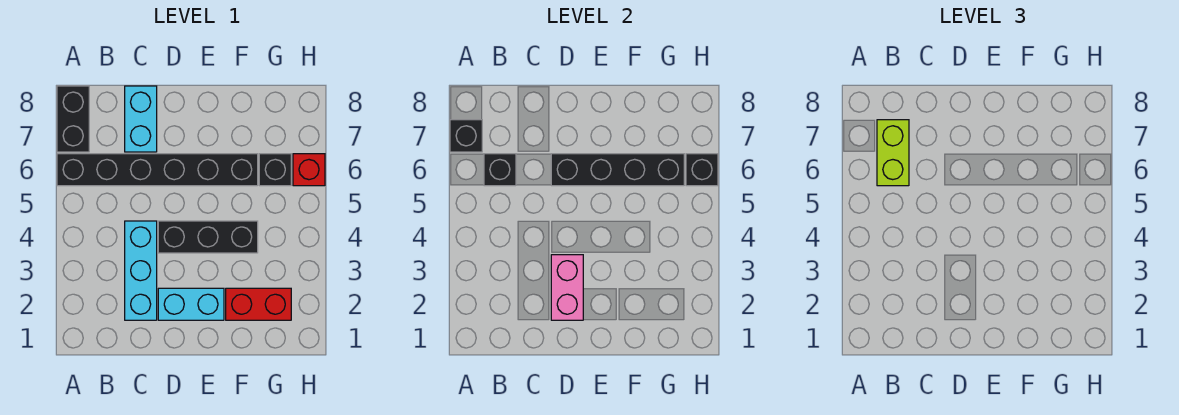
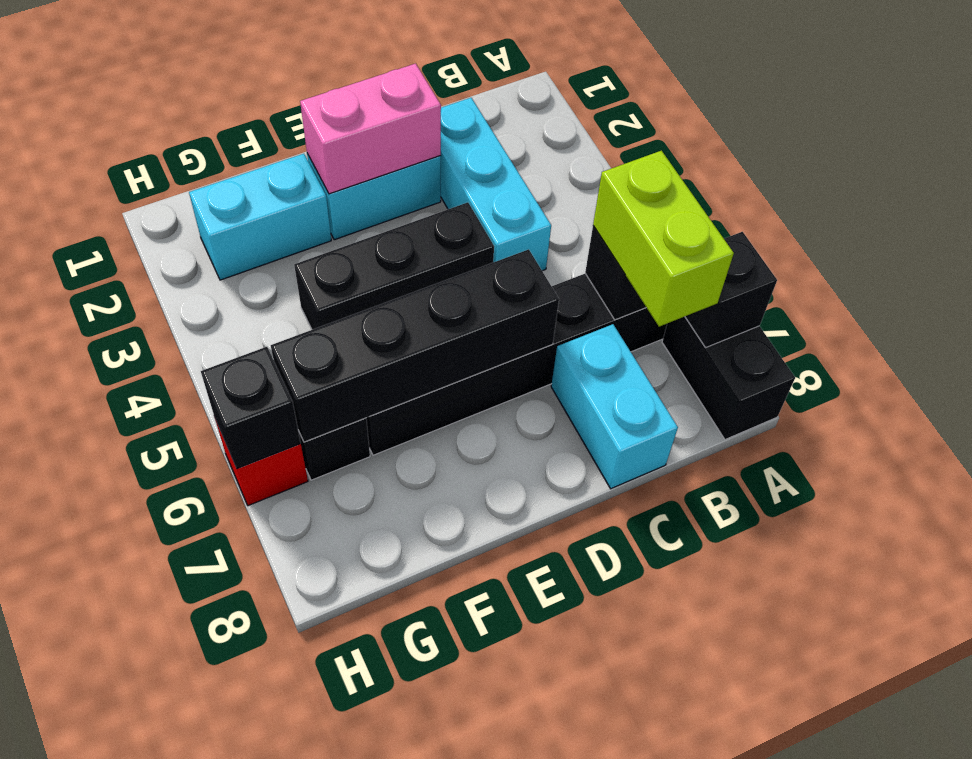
pink brick D2:D3 level 2 -> pink brick D2:E2 level 2
red brick F2:G2 level 1 -> cyan brick F2:G2 level 1

